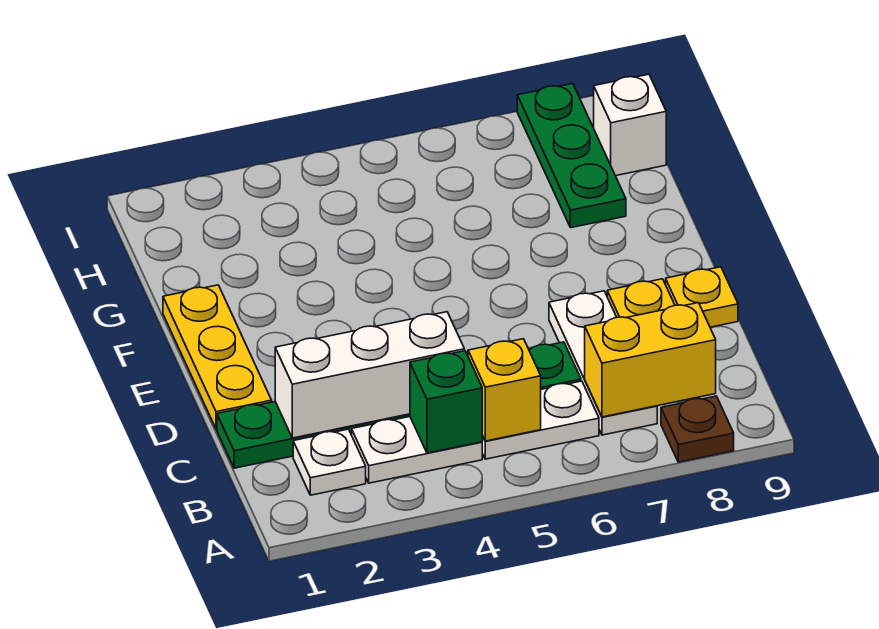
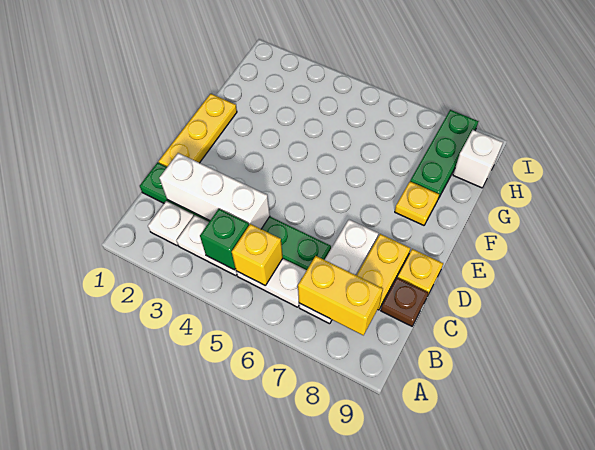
brown plate A8 level 1 -> brown plate C9 level 1
none -> yellow plate F8 level 1

